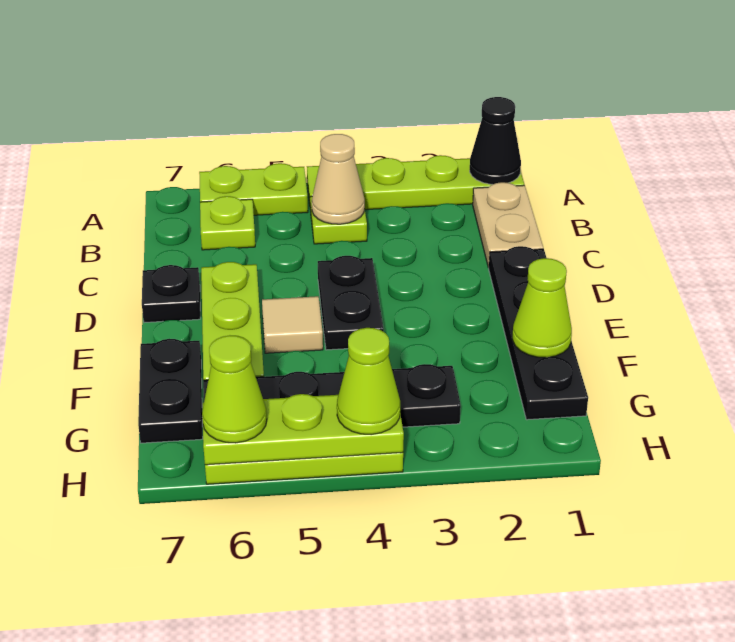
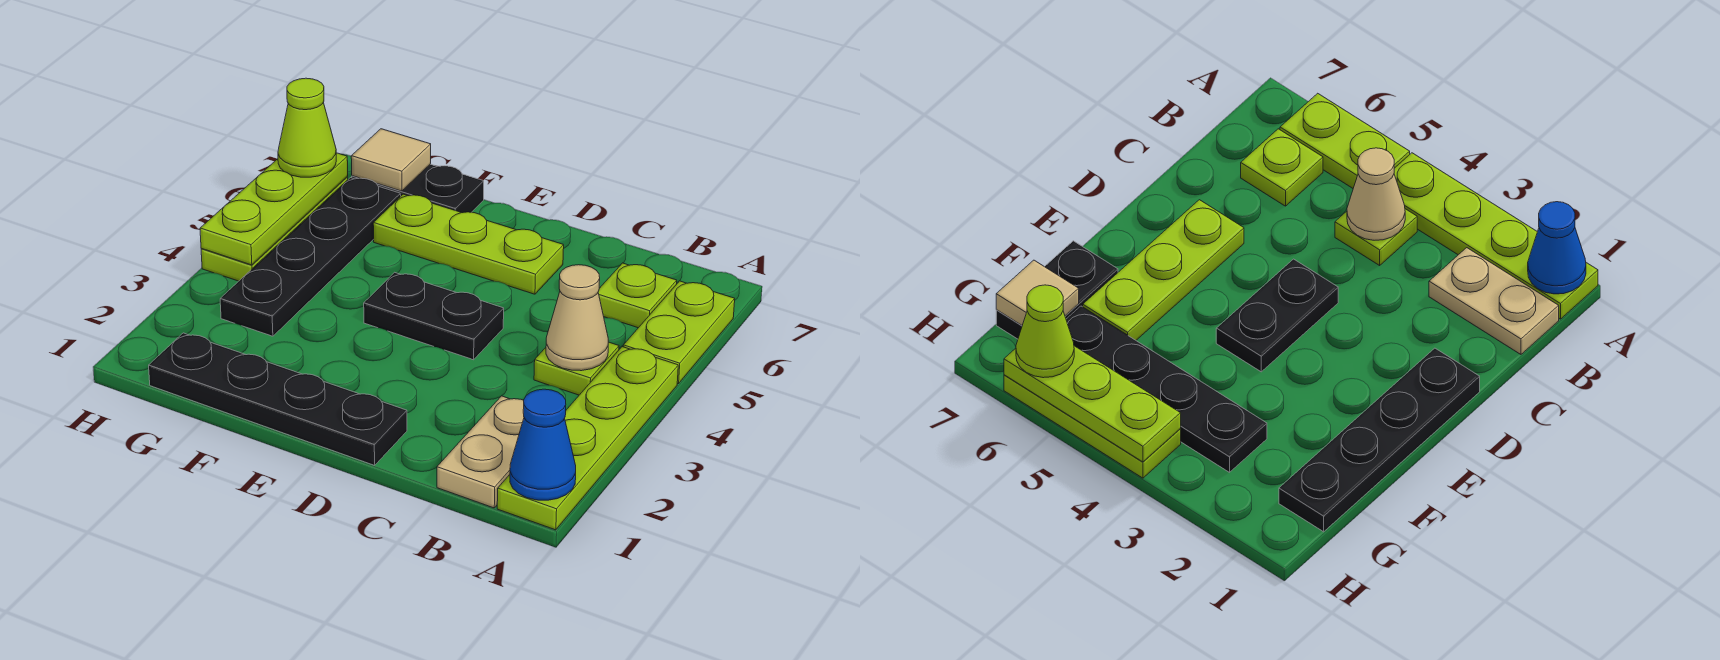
black cone A1 level 2 -> blue cone A1 level 2
tan plate B1:C1 level 1 -> tan plate B1:B2 level 1
black plate D7 level 1 -> none
tan tile E5 level 1 -> tan tile G7 level 2
lime cone F1 level 2 -> none
lime cone H4 level 3 -> none

